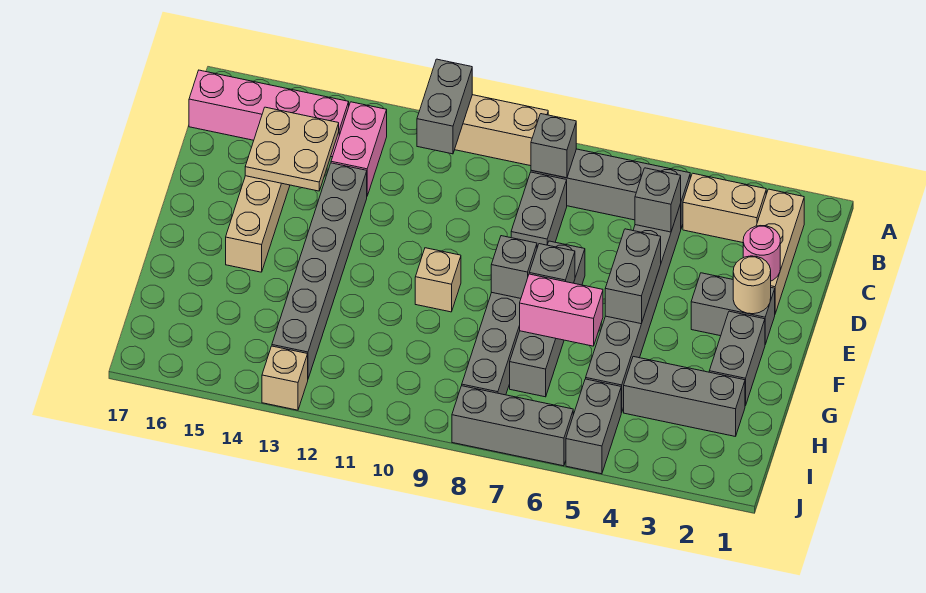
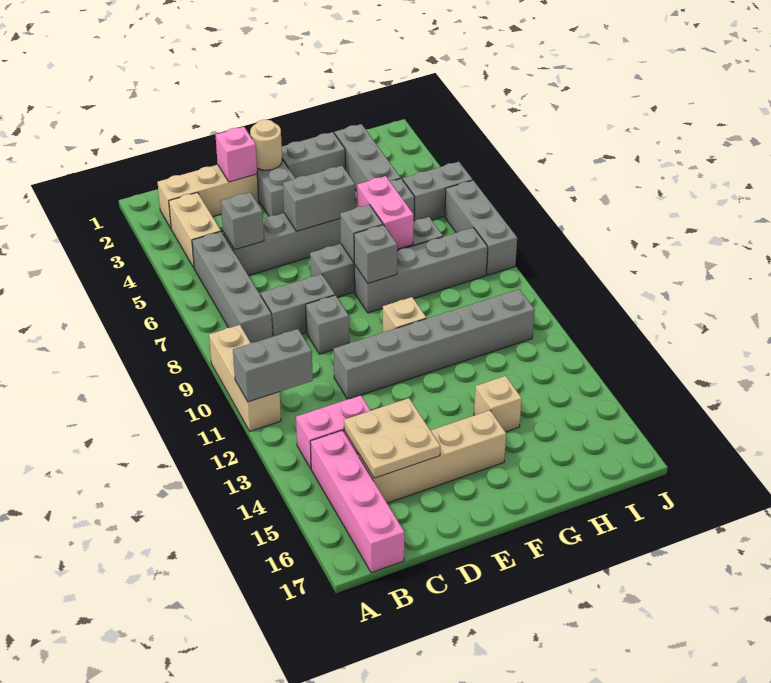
grey brick B8 level 2 -> grey brick D9 level 1
pink round brick D2 level 2 -> pink brick D2 level 2
grey brick D13:I13 level 1 -> grey brick D11:I11 level 1
tan brick J13 level 1 -> tan brick G14 level 1

